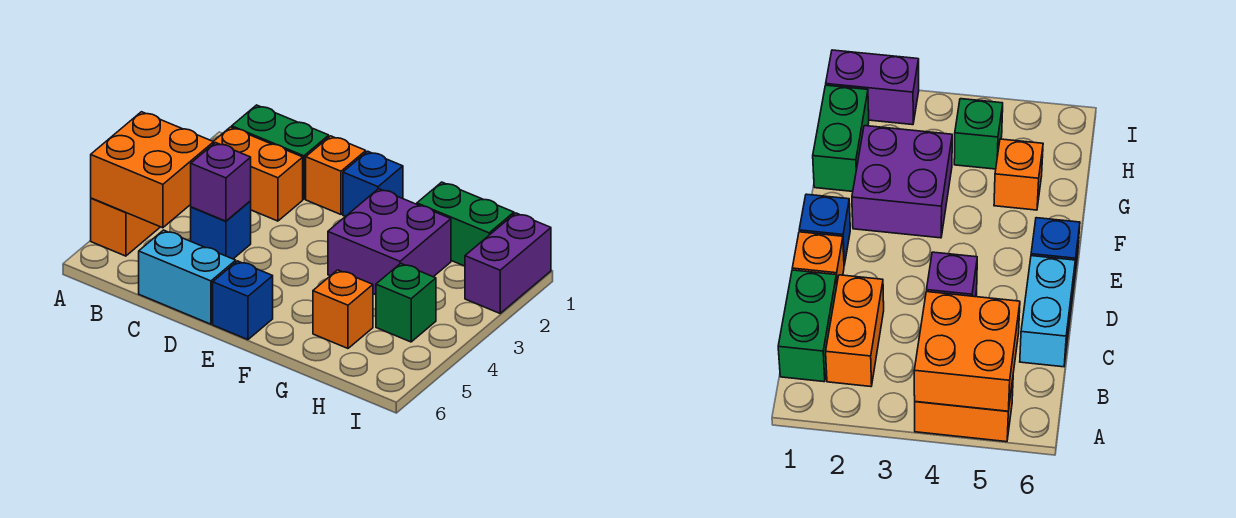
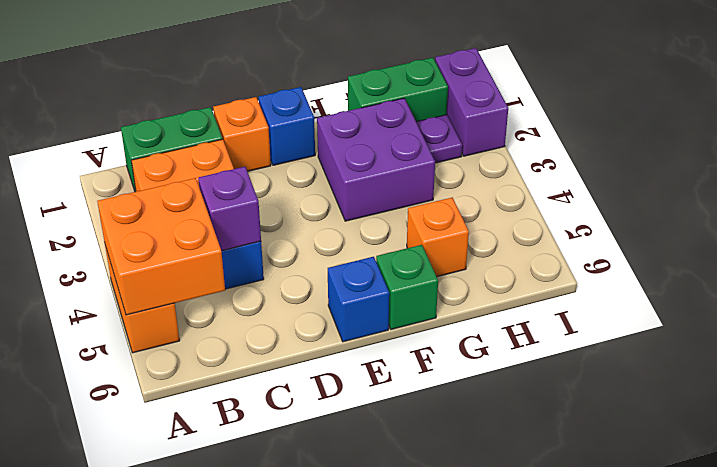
cyan brick C6:D6 level 1 -> none
none -> purple plate H2 level 1
green brick H4 level 1 -> green brick F6 level 1

